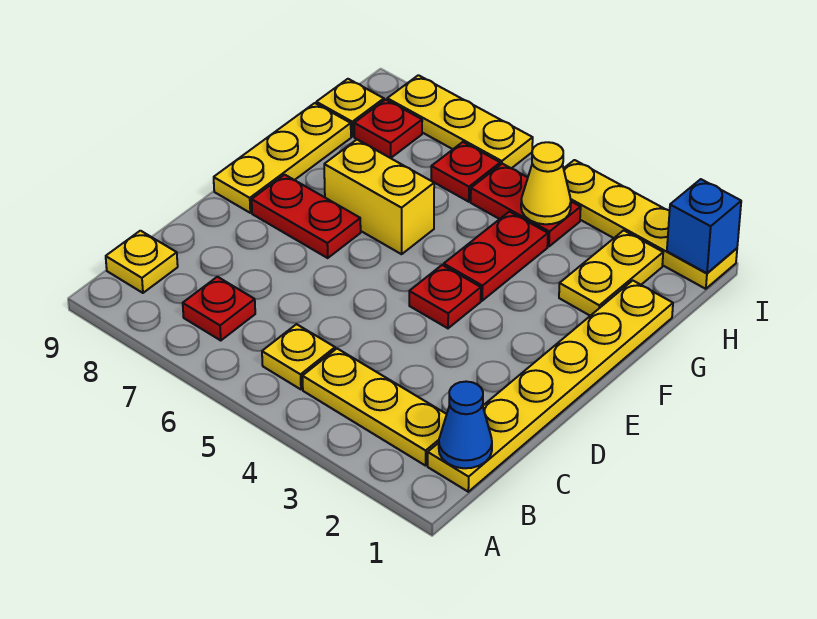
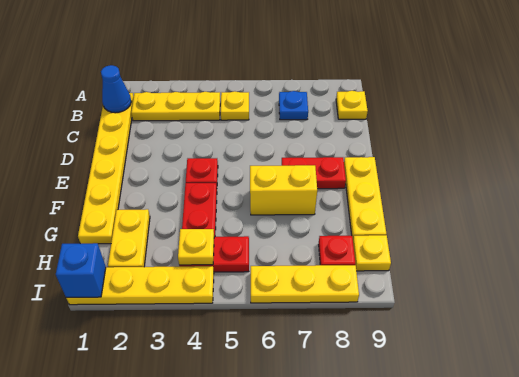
red plate B7 level 1 -> blue plate B7 level 1
yellow cone H4 level 2 -> yellow plate H4 level 2
red plate H6 level 1 -> none

